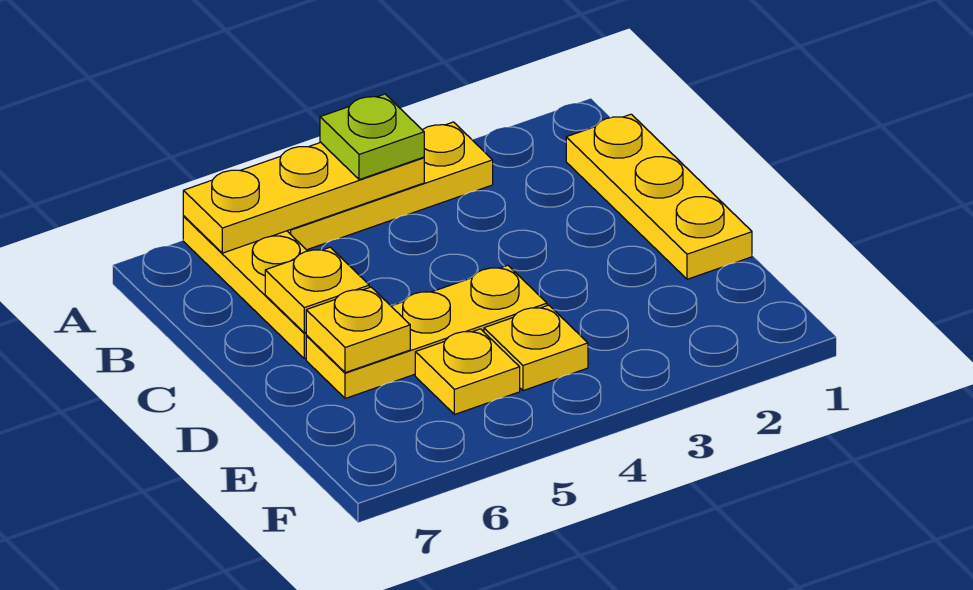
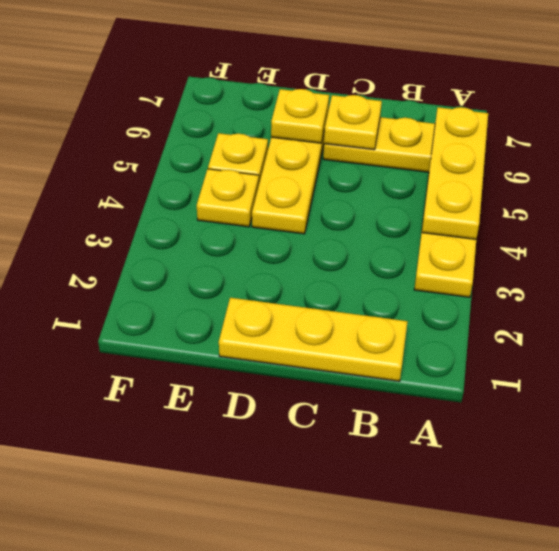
lime plate A4 level 3 -> none

